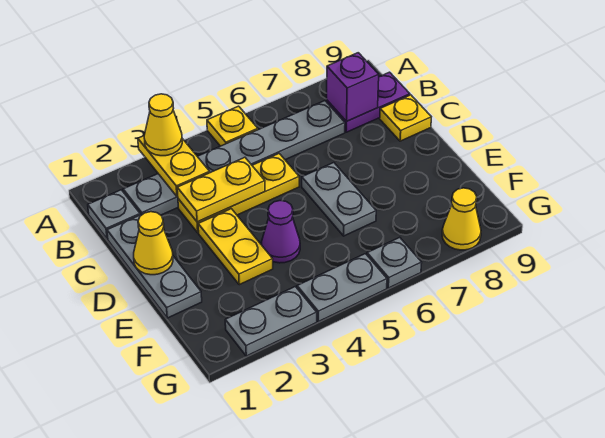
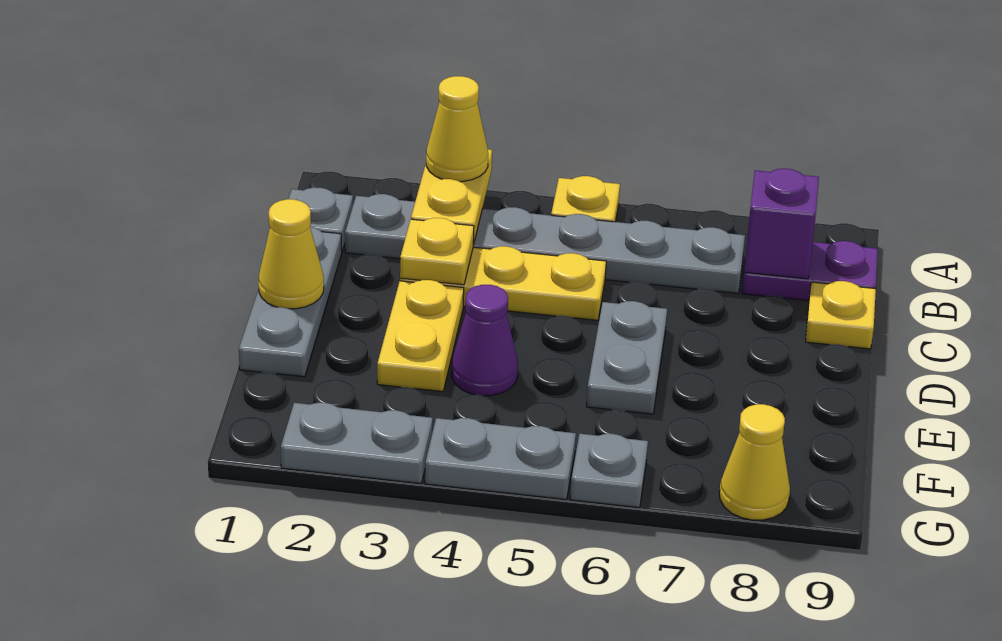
yellow plate C3:C4 level 2 -> yellow plate C3 level 2

